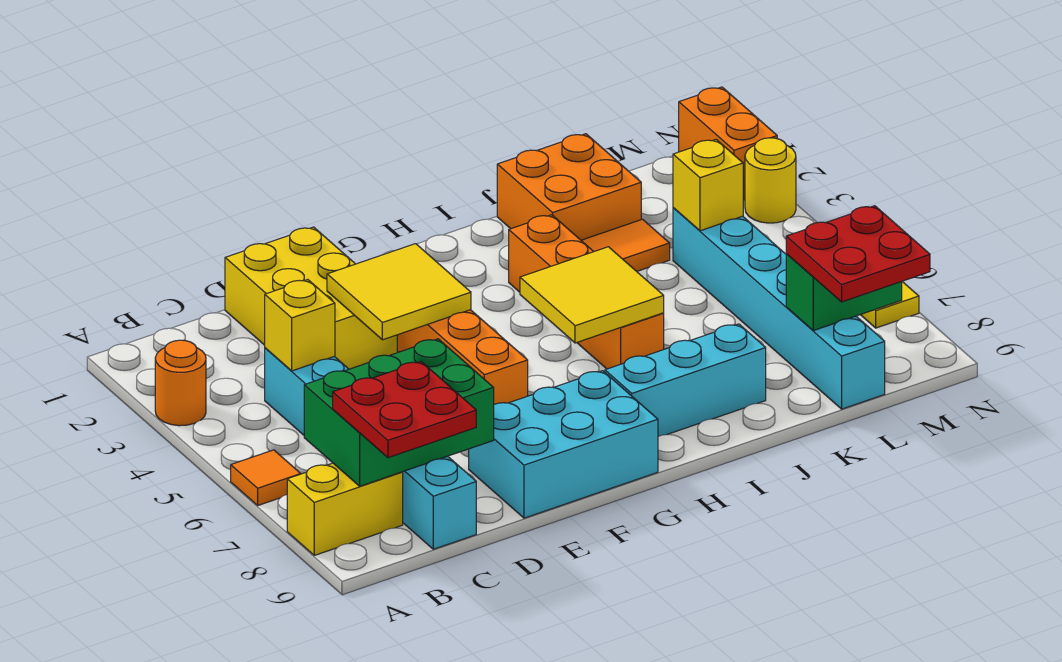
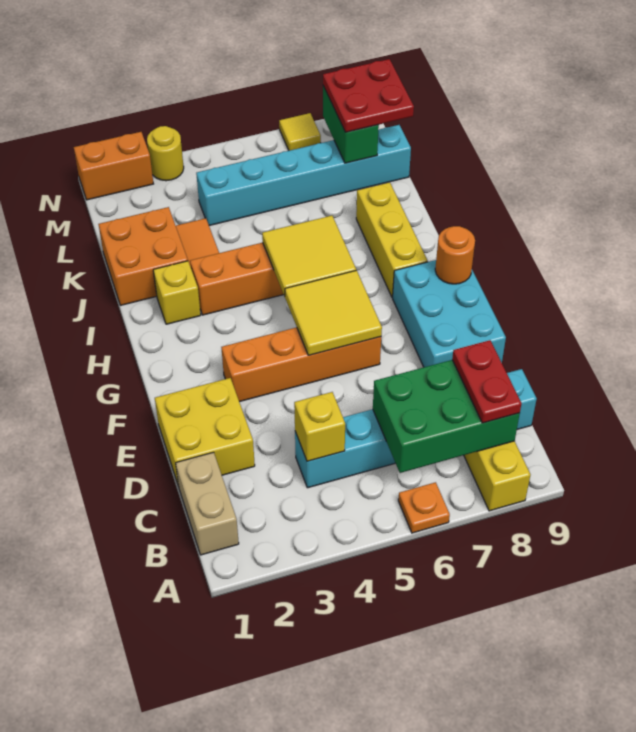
orange round brick A3 level 1 -> orange round brick G9 level 2
orange tile A6 level 1 -> orange plate A6 level 1
none -> tan brick B1:C1 level 1
green brick B7:D8 level 2 -> green brick B6:C8 level 2
red plate B8:C9 level 3 -> red plate B8:C8 level 3
yellow brick D1:E3 level 1 -> yellow brick D1:E2 level 1
yellow tile E3:F4 level 2 -> yellow tile F5:G6 level 2
cyan brick H8:J8 level 1 -> yellow brick H8:J8 level 1
yellow brick L4 level 2 -> yellow brick I2 level 1

